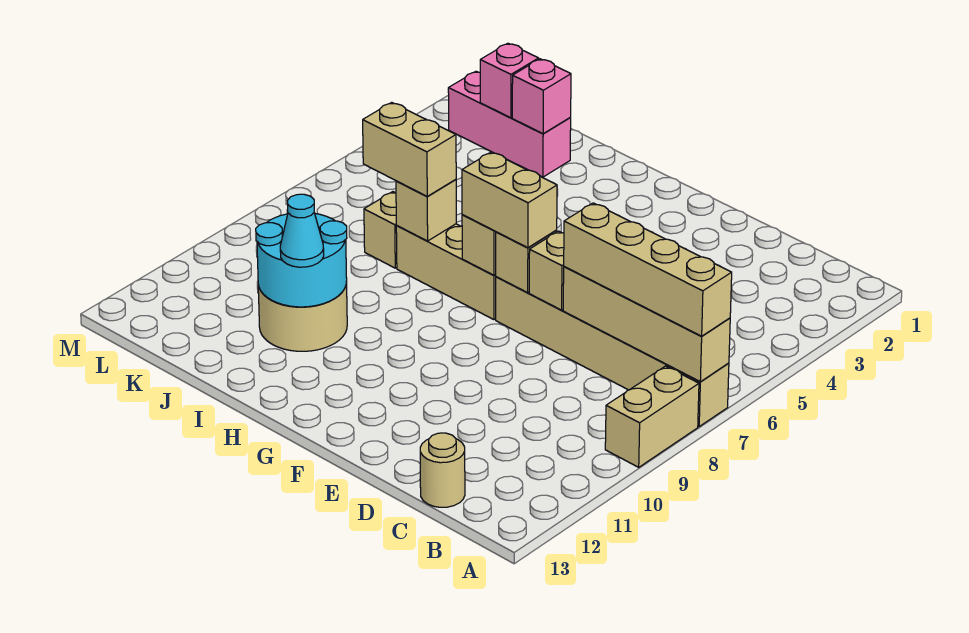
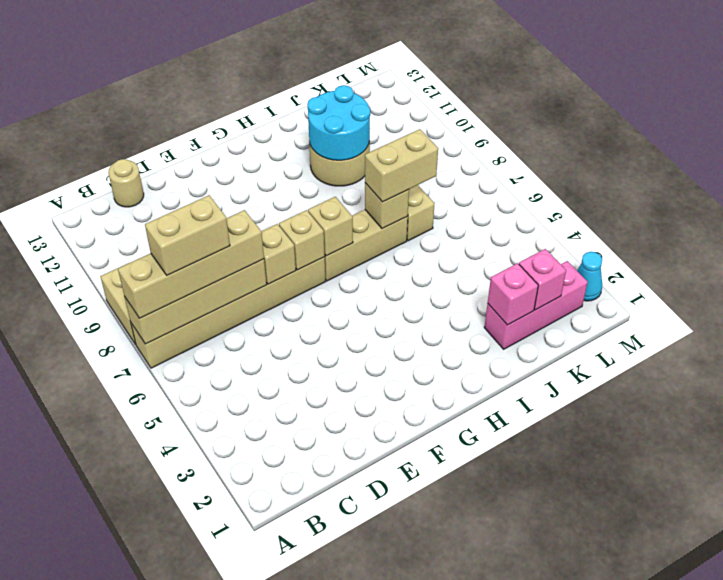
tan brick F7:G7 level 3 -> tan brick B7:C7 level 4
cyan cone I11 level 3 -> cyan cone M2 level 1

